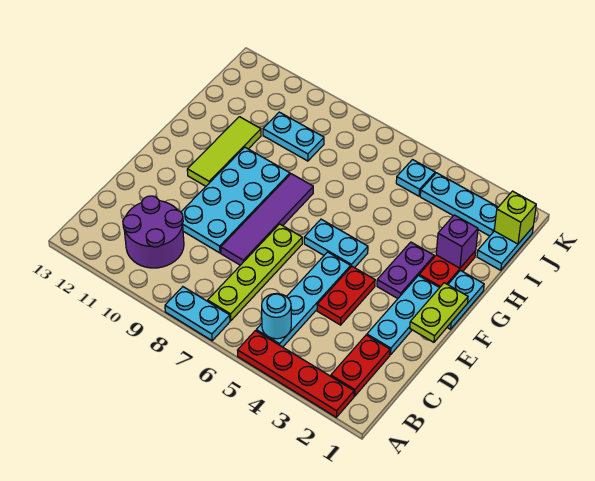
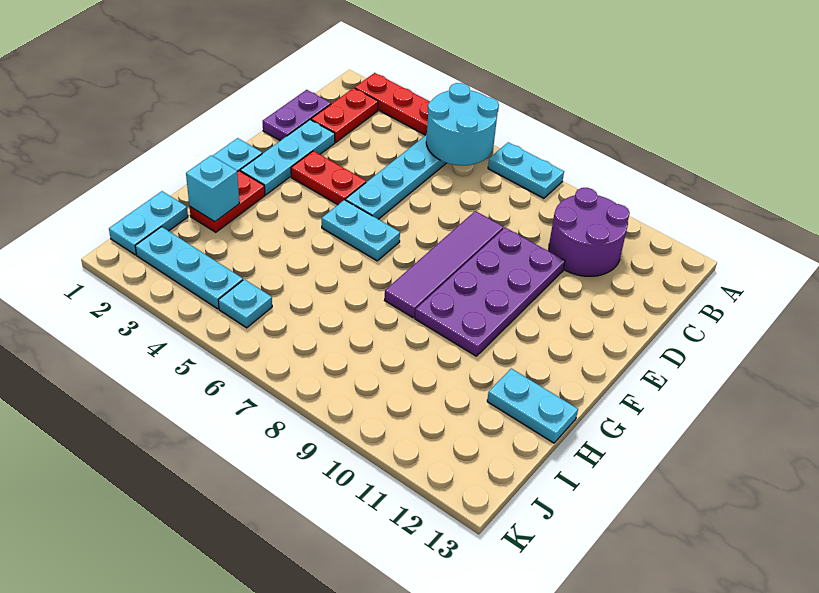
cyan round brick B5 level 2 -> cyan round brick A5:B6 level 2
lime plate B7:E7 level 1 -> none
red plate D4:E4 level 1 -> red plate E3:E4 level 1
cyan plate D9:G10 level 1 -> purple plate D9:G10 level 1
lime plate E1:F1 level 2 -> none
purple plate F3:G3 level 1 -> purple plate C1:D1 level 1
lime tile F11:H11 level 1 -> none
purple brick H2 level 2 -> cyan brick H2 level 2
cyan plate I9:I10 level 1 -> cyan plate H12:H13 level 1
lime brick J1 level 2 -> none

